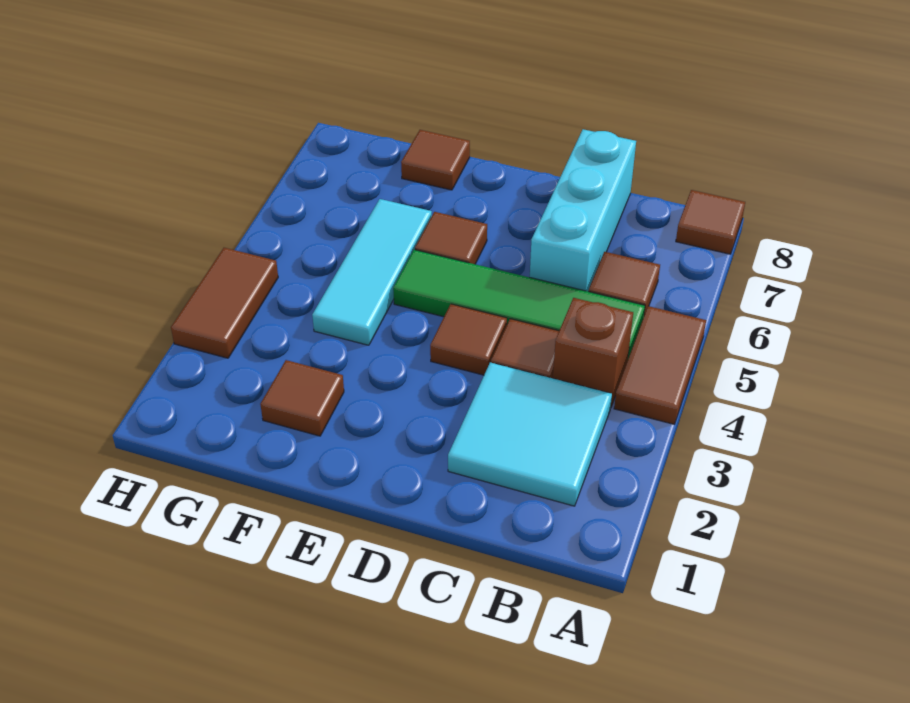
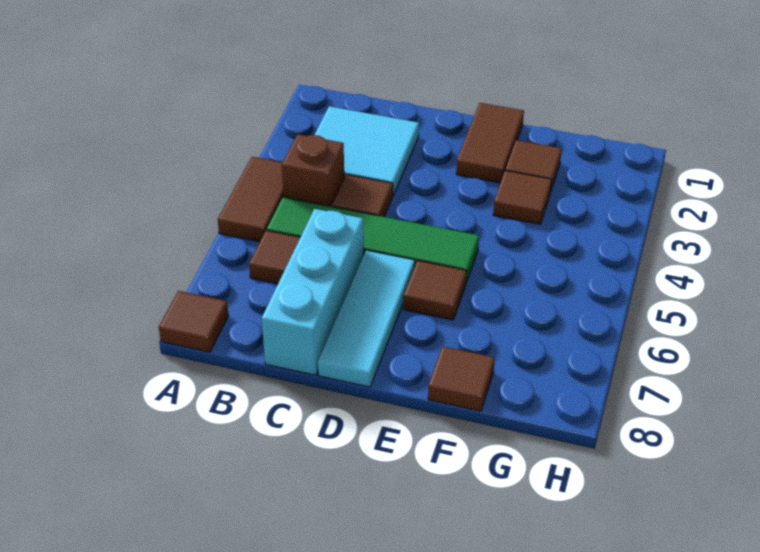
brown tile D4 level 1 -> brown tile F3 level 1
cyan tile F4:F6 level 1 -> cyan tile D6:D8 level 1
brown tile H3:H4 level 1 -> brown tile E1:E2 level 1

